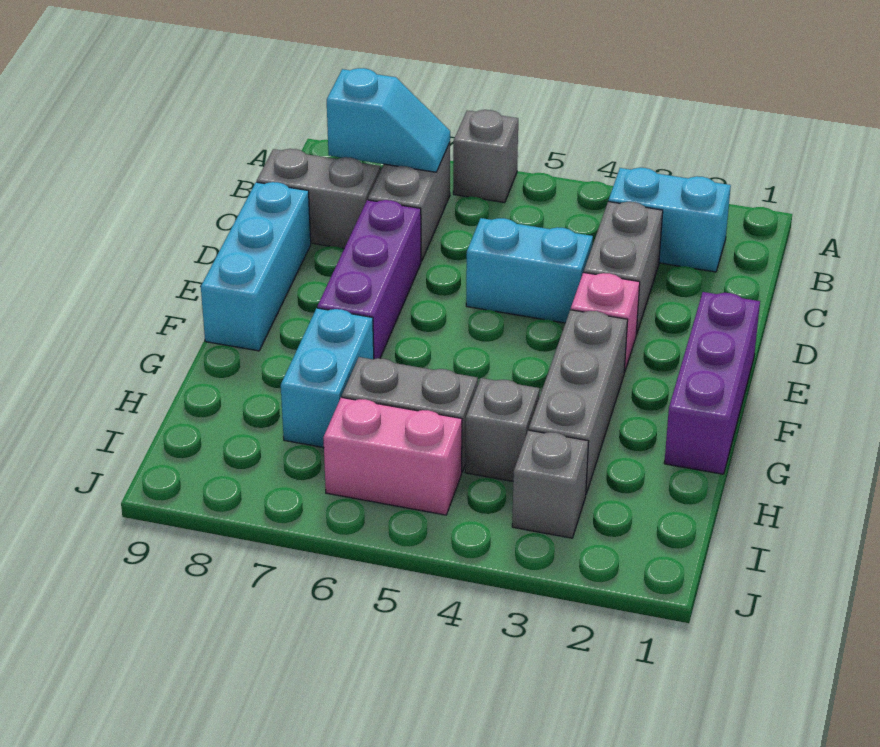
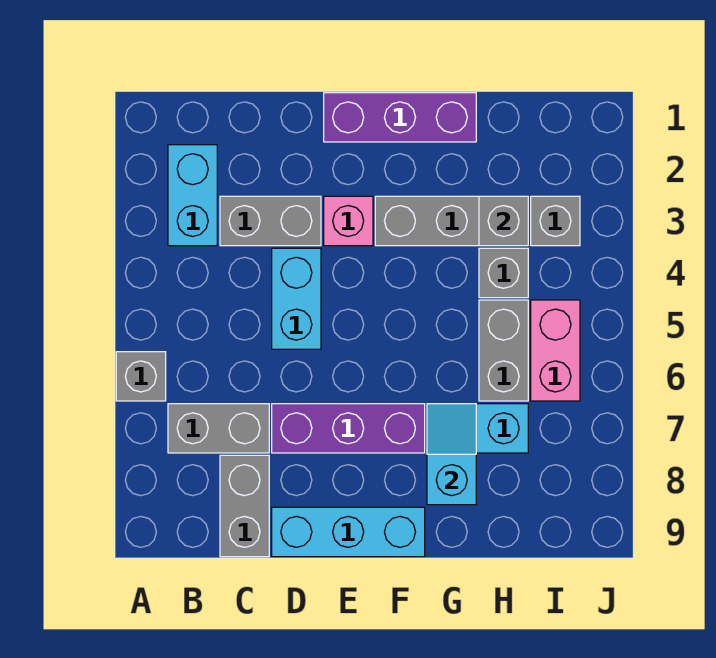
cyan slope B7:B8 level 2 top 8 -> cyan slope G7:G8 level 2 top 8
none -> grey brick H3 level 2

